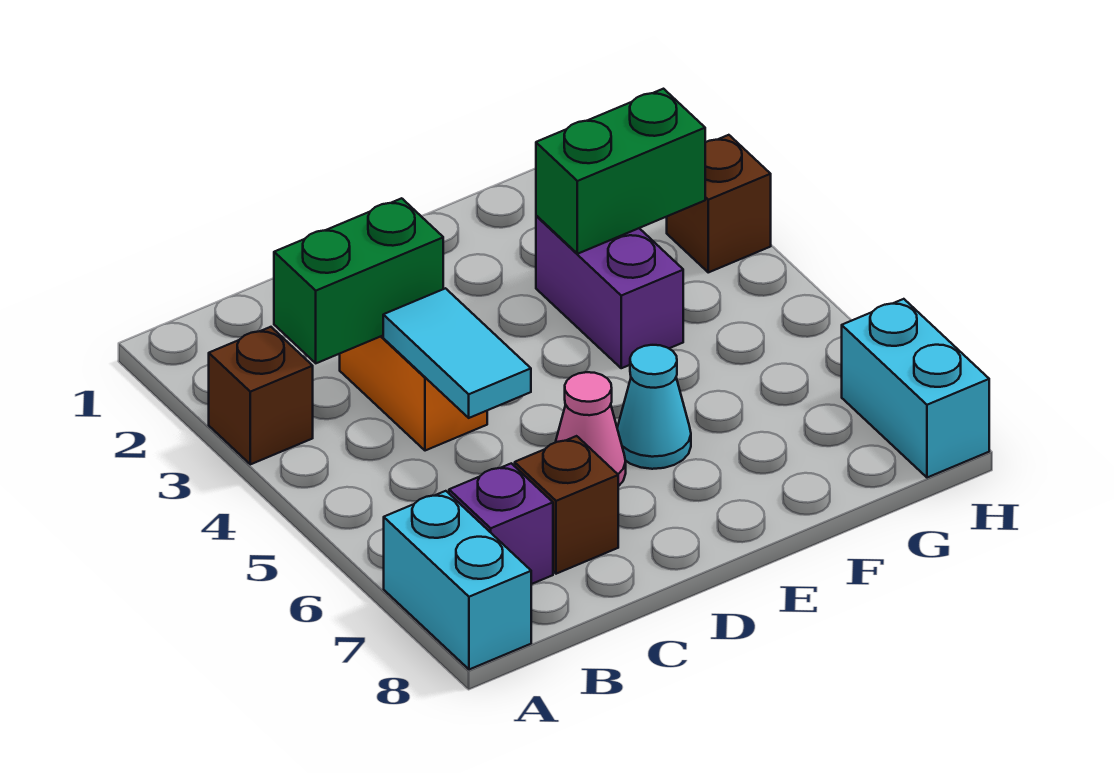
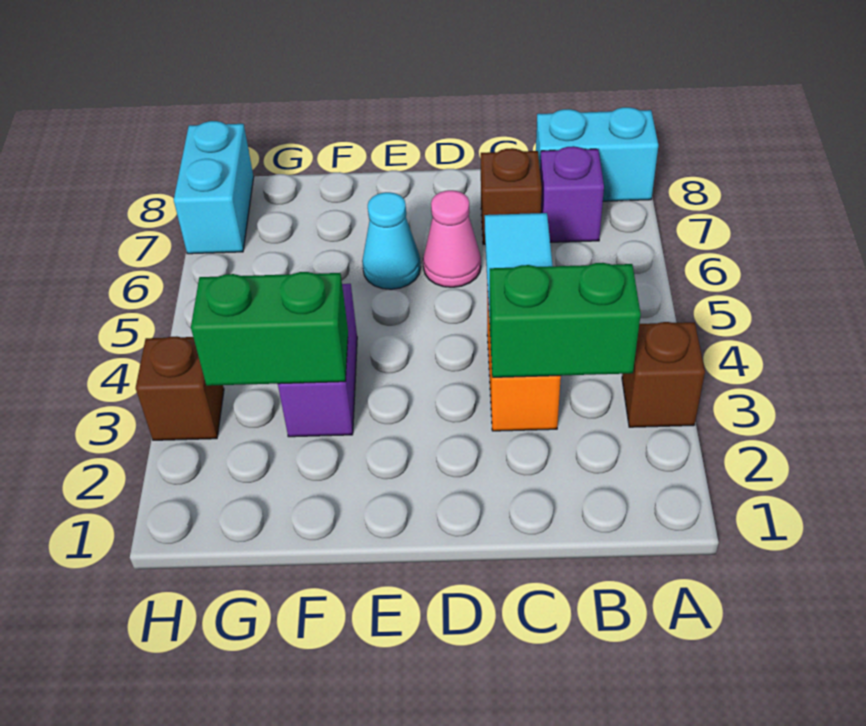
cyan brick A7:A8 level 1 -> cyan brick A8:B8 level 1

